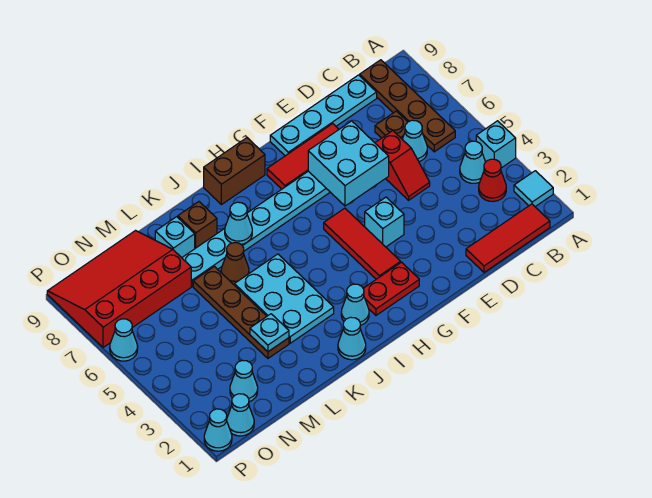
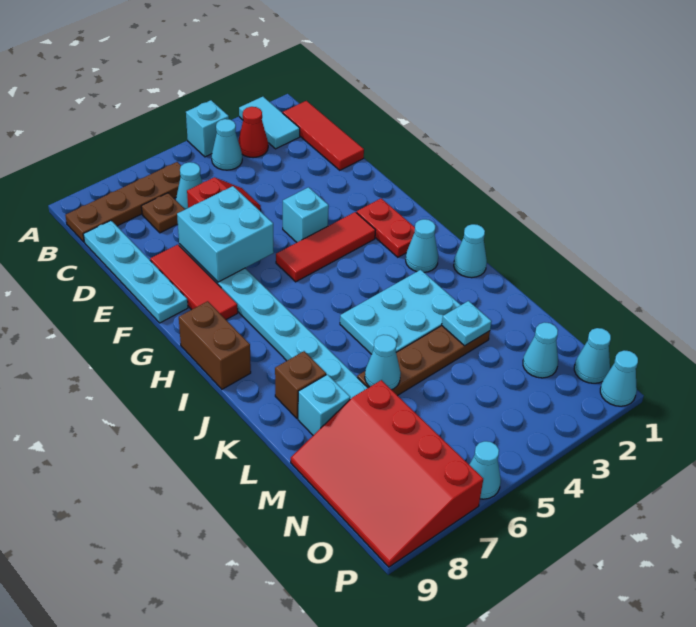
cyan tile A2 level 1 -> cyan tile A2:B2 level 1
cyan cone J7 level 2 -> cyan cone L6 level 2
brown cone K6 level 1 -> none

